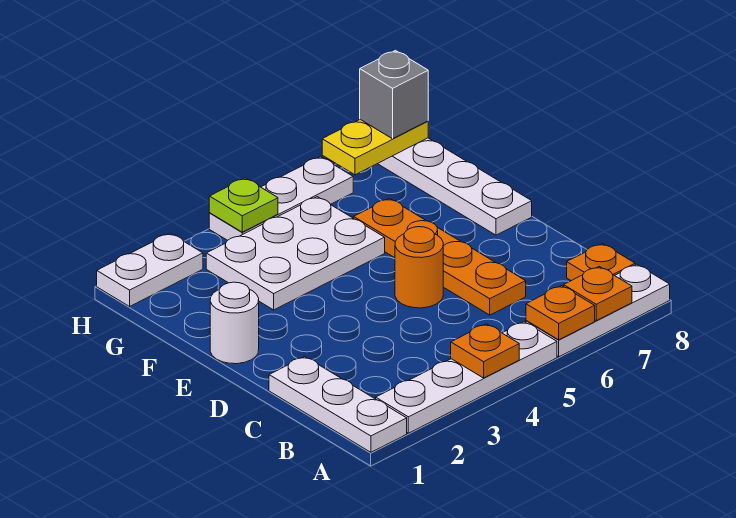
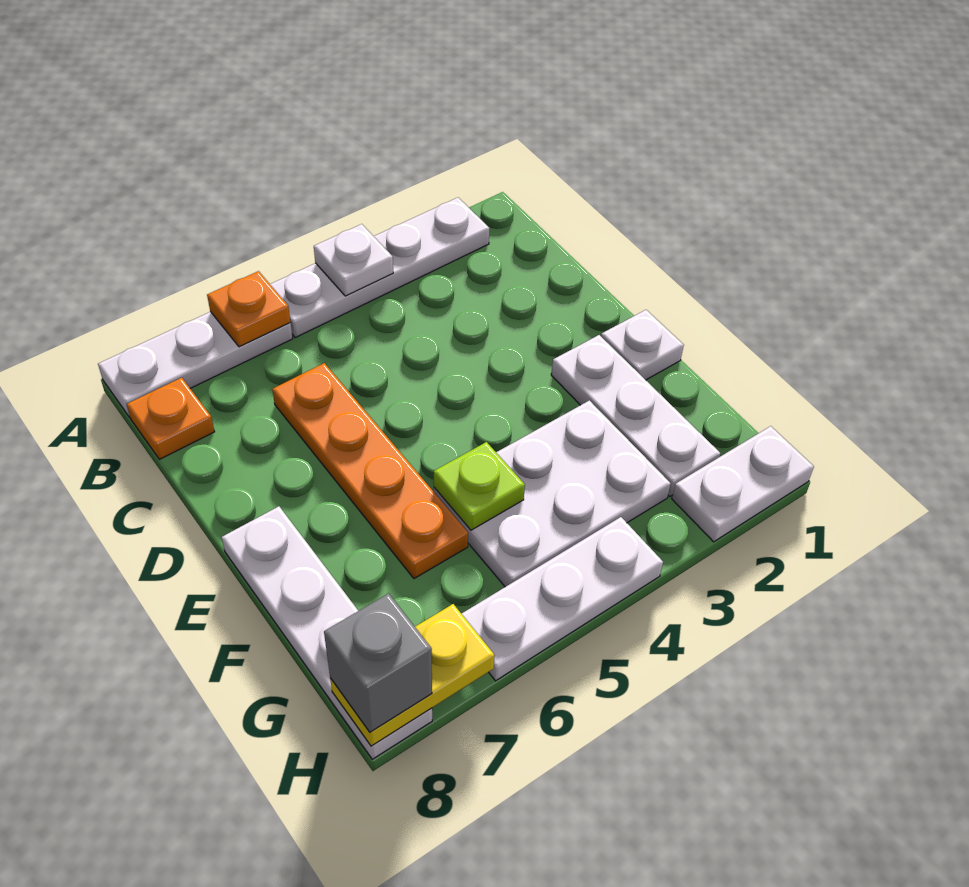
white plate A1:C1 level 1 -> white plate E2:G2 level 1
orange plate A4 level 2 -> white plate A4 level 2
orange plate A7 level 2 -> none
orange round brick D5 level 1 -> none
white round brick E1 level 1 -> white plate E1 level 1
lime plate H4 level 2 -> lime plate F5 level 2

